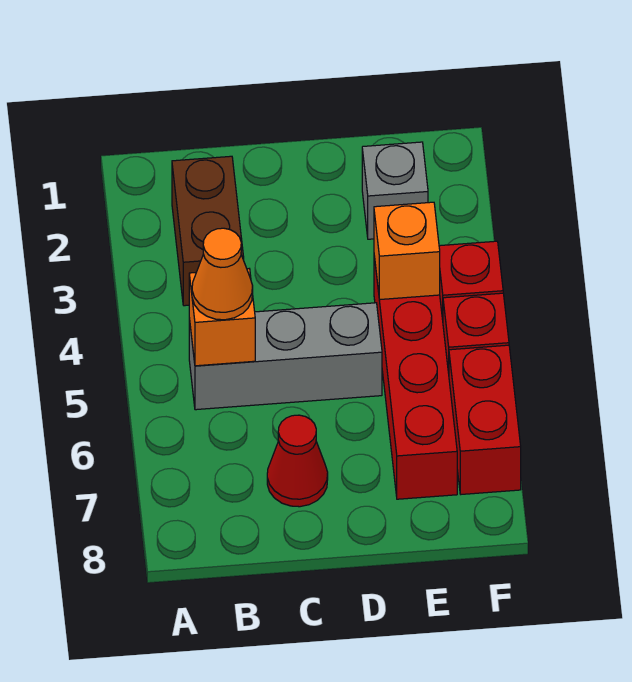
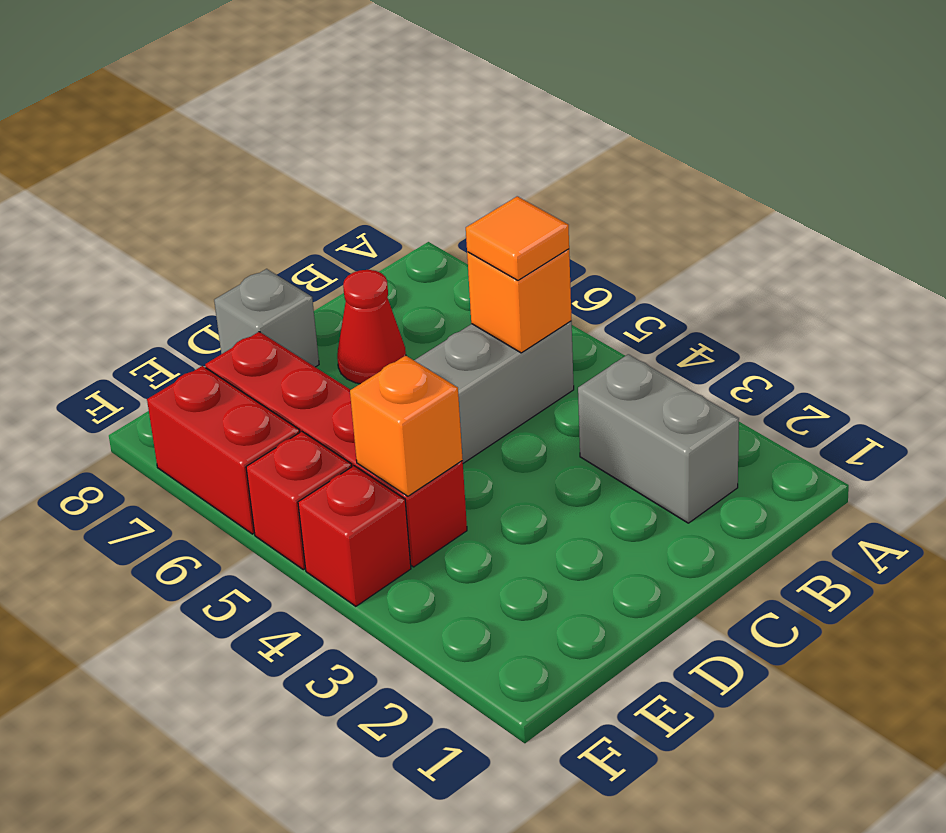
brown brick B2:B3 level 1 -> grey brick B2:B3 level 1
orange cone B5 level 3 -> orange tile B5 level 3
grey brick E2 level 1 -> grey brick D8 level 1

